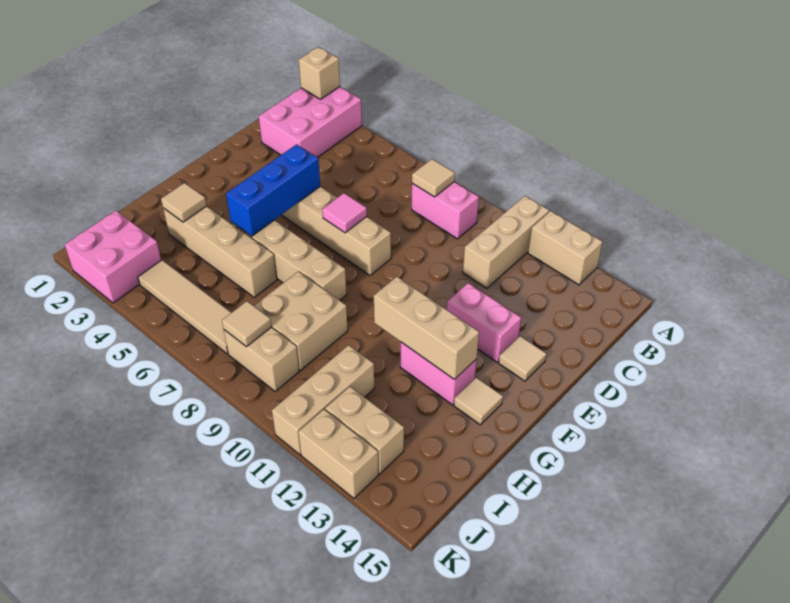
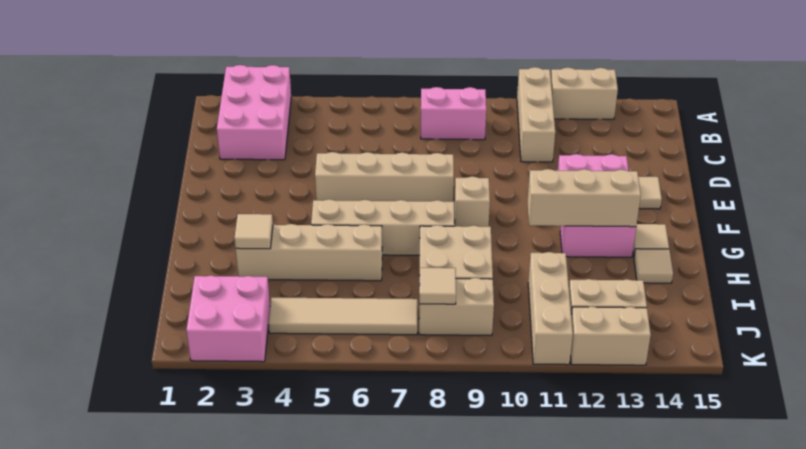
tan brick A2 level 2 -> tan brick F9 level 1
tan tile B8 level 2 -> tan tile H14 level 1
blue brick E5:G5 level 2 -> none
pink tile E7 level 2 -> none

